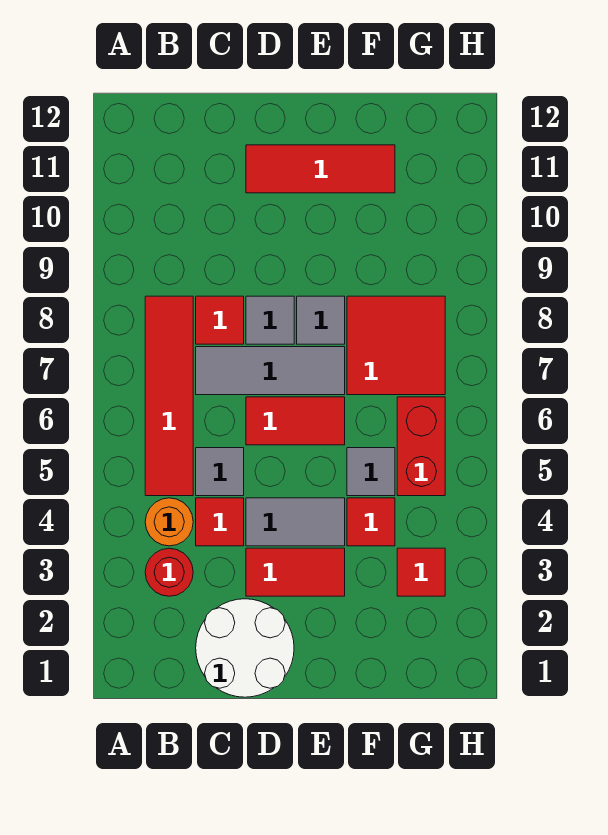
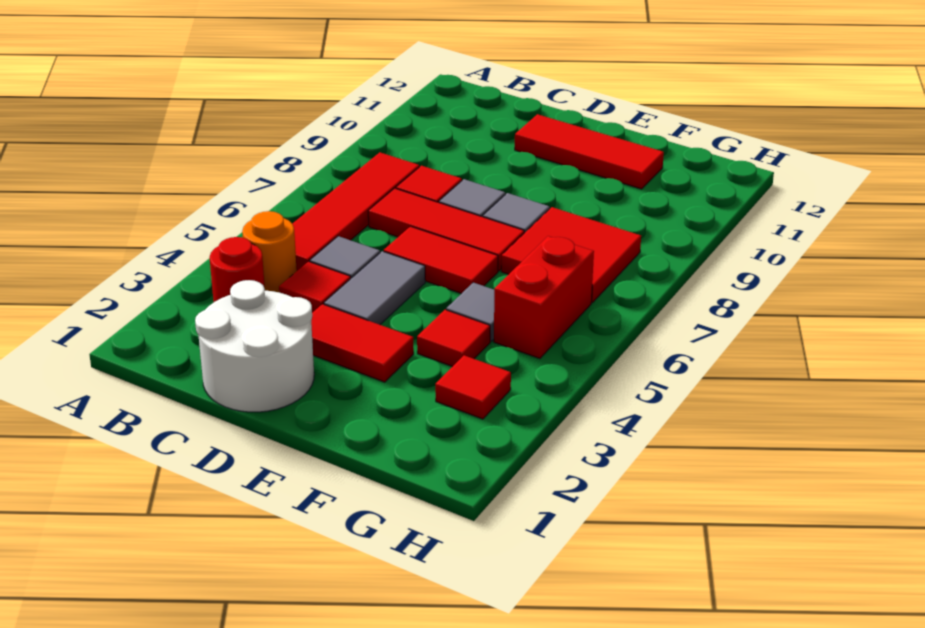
grey tile C7:E7 level 1 -> red tile C7:E7 level 1
grey tile D4:E4 level 1 -> grey tile D4:D5 level 1

